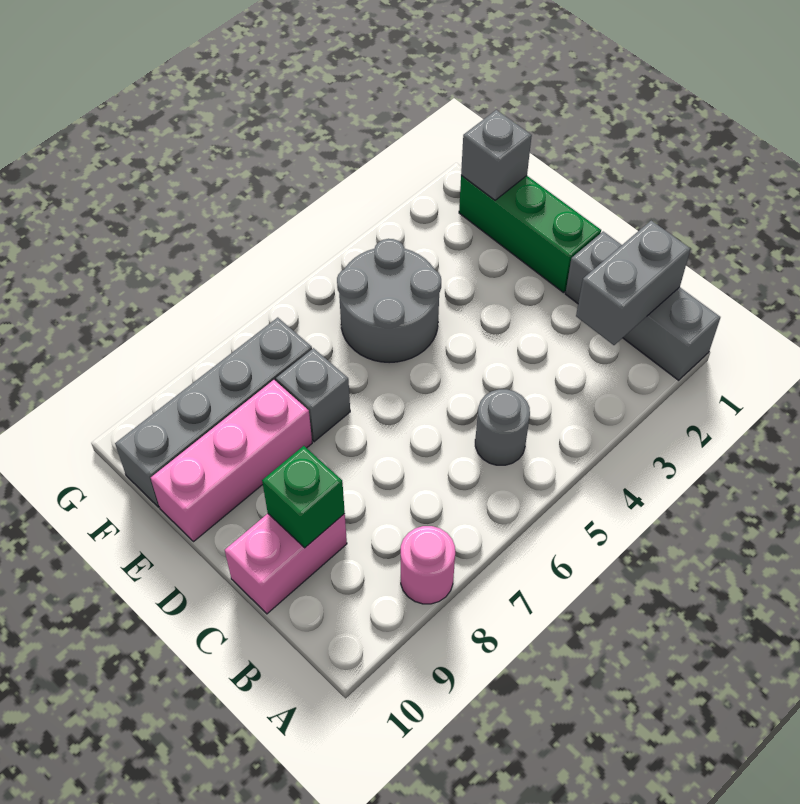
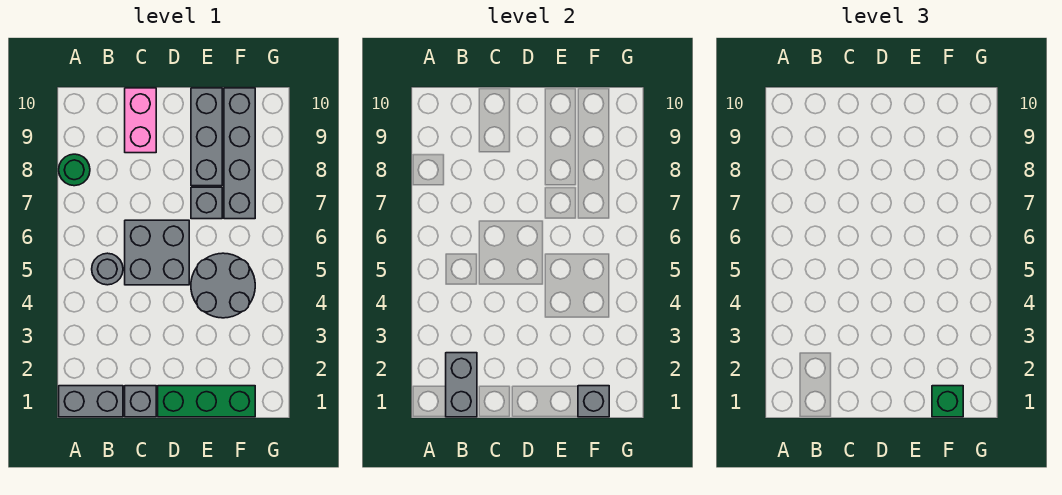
pink round brick A8 level 1 -> green round brick A8 level 1
none -> grey brick C5:D6 level 1
green brick C9 level 2 -> green brick F1 level 3
pink brick E8:E10 level 1 -> grey brick E8:E10 level 1

